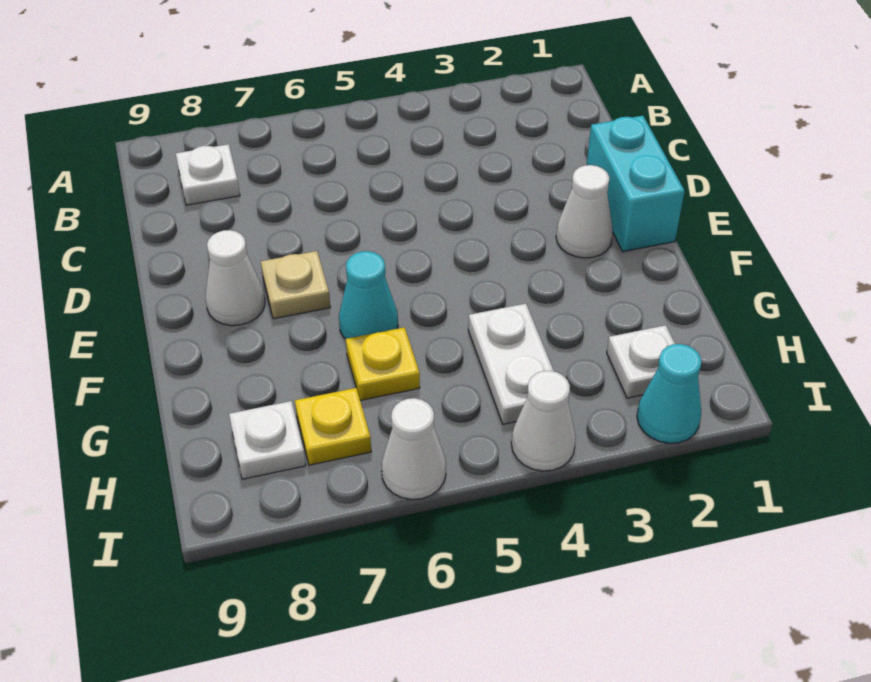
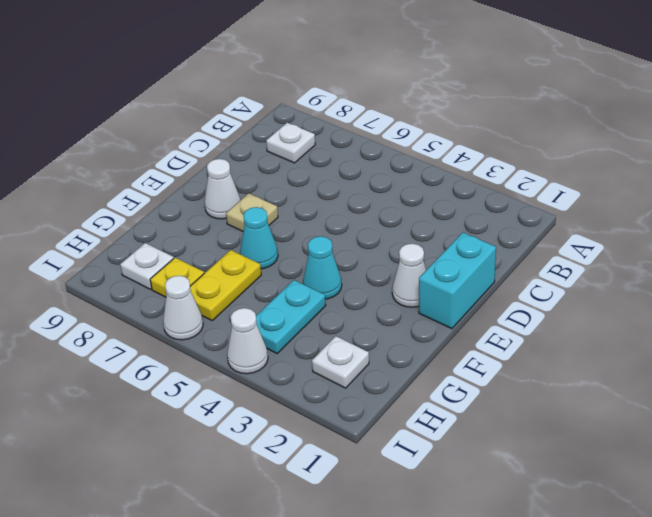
white plate G4:H4 level 1 -> cyan plate G4:H4 level 1
yellow plate G6 level 1 -> yellow plate G6:H6 level 1
cyan cone I2 level 1 -> cyan cone F4 level 1

